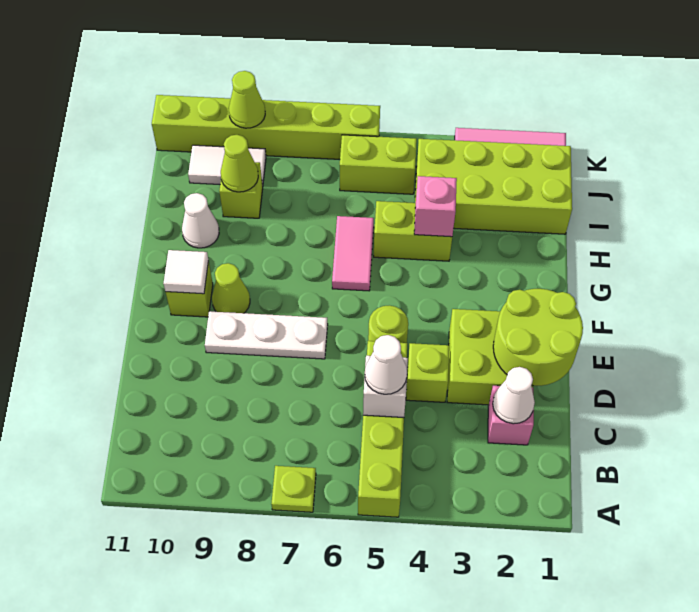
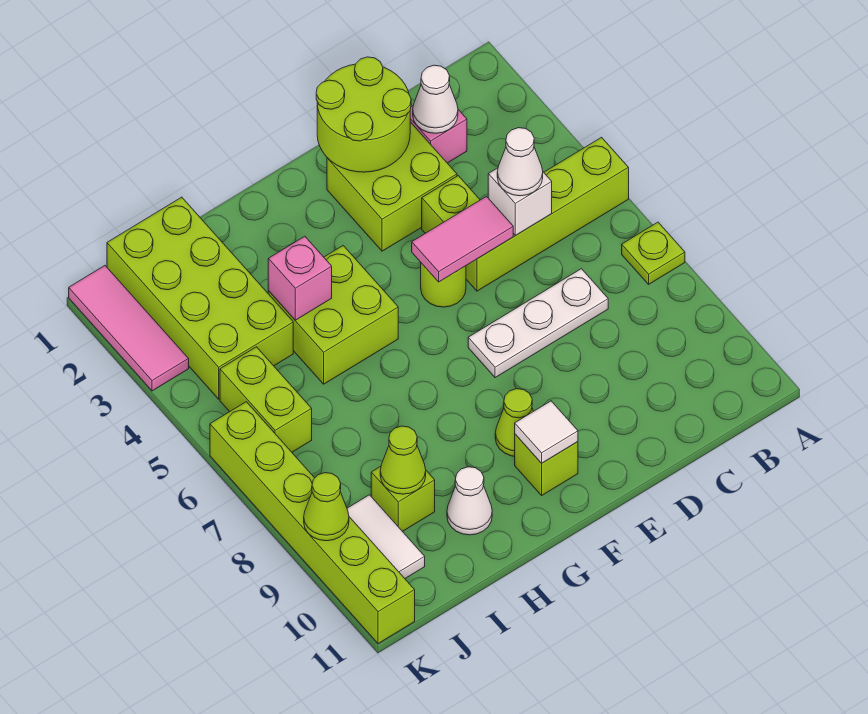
white plate E7:E9 level 1 -> white plate C7:E7 level 1
pink tile G6:H6 level 1 -> pink tile D5:E5 level 2
lime brick H4:H5 level 1 -> lime brick G4:H5 level 1

